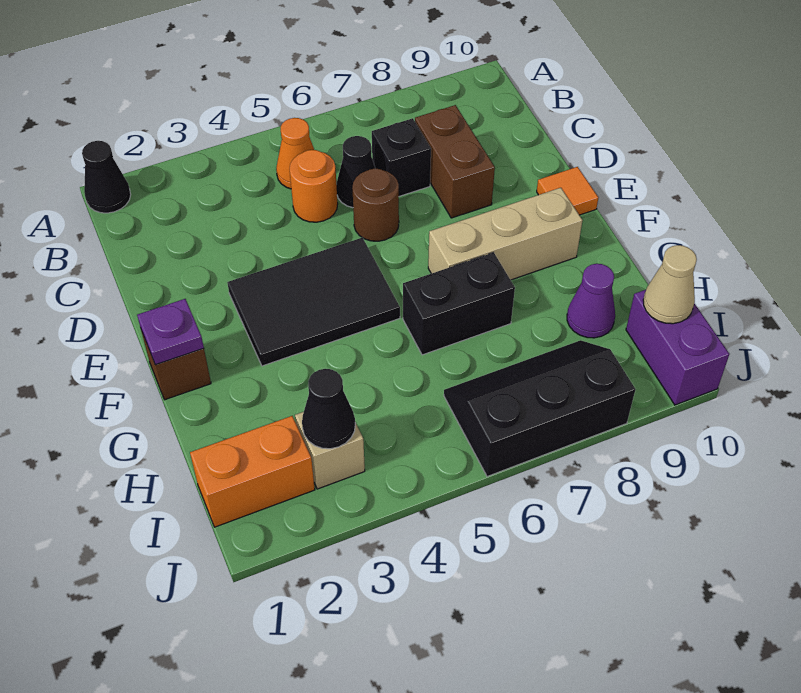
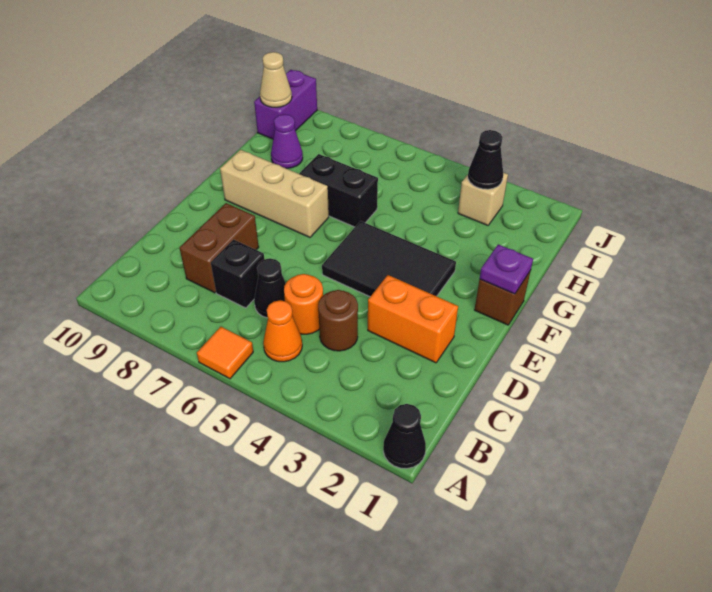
brown round brick D6 level 1 -> brown round brick C4 level 1
orange tile E10 level 1 -> orange tile A6 level 1
orange brick I1:I2 level 1 -> orange brick D2:D3 level 1
black slope I6:J8 level 1 top J -> none

